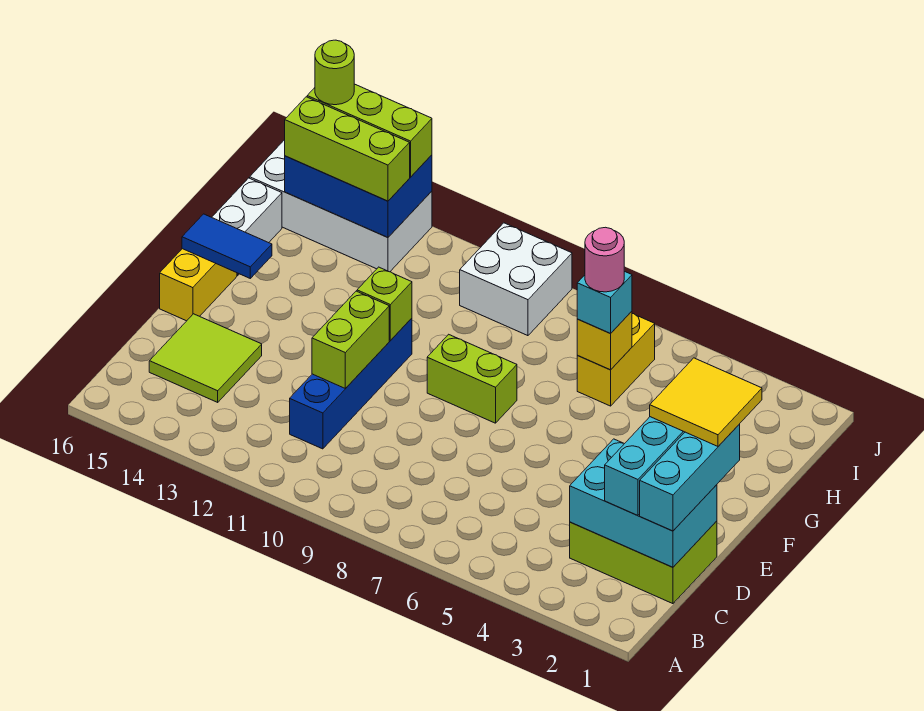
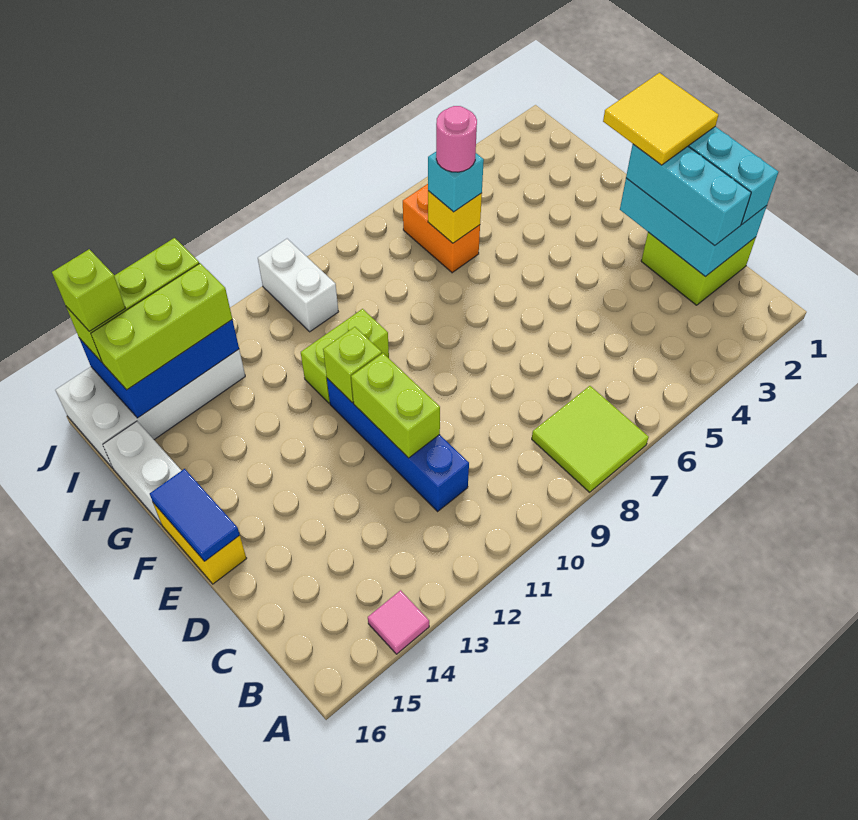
none -> pink tile A14 level 1
lime brick C1:D3 level 1 -> lime brick C1:D2 level 1
cyan brick C1:D3 level 2 -> cyan brick C1:E2 level 2
lime tile C14:D15 level 1 -> lime tile A7:B8 level 1
lime brick F8:F9 level 1 -> lime brick G10:G11 level 1
blue tile F15:F16 level 2 -> blue tile E16:F16 level 2
yellow brick H6:I6 level 1 -> orange brick H6:I6 level 1
white brick I9:J10 level 1 -> white brick I10:J10 level 1
lime round brick J15 level 4 -> lime brick J15 level 4

